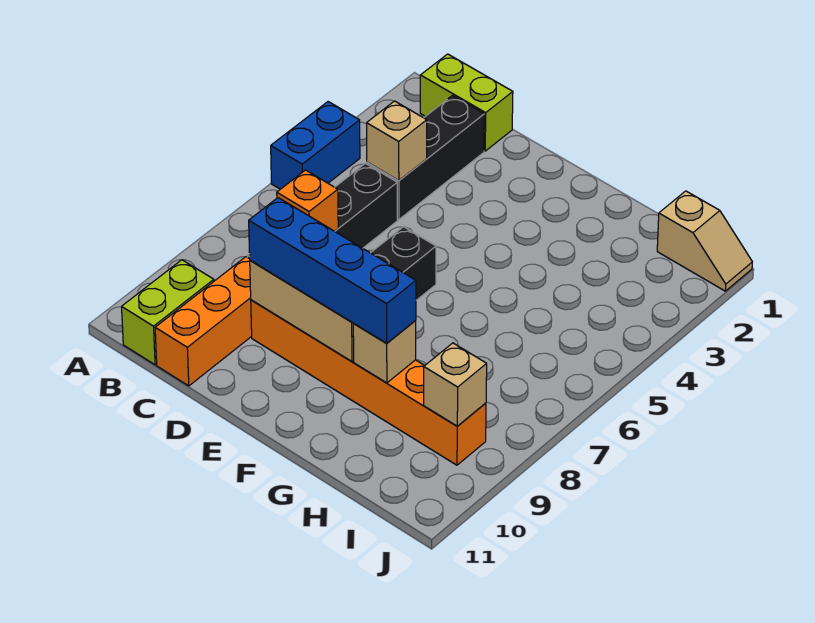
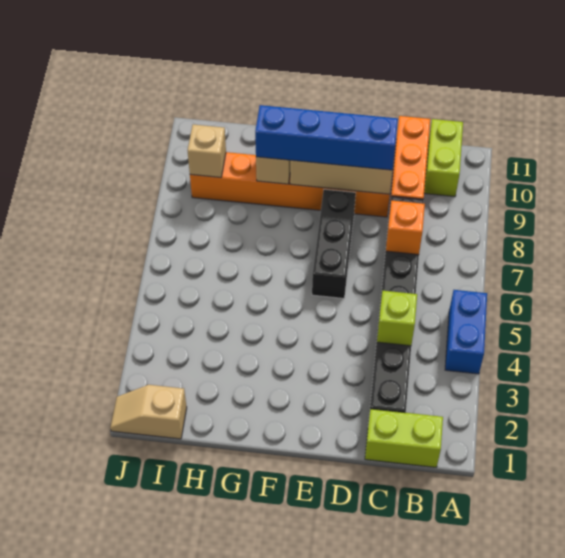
tan brick C4 level 2 -> lime brick C4 level 2

